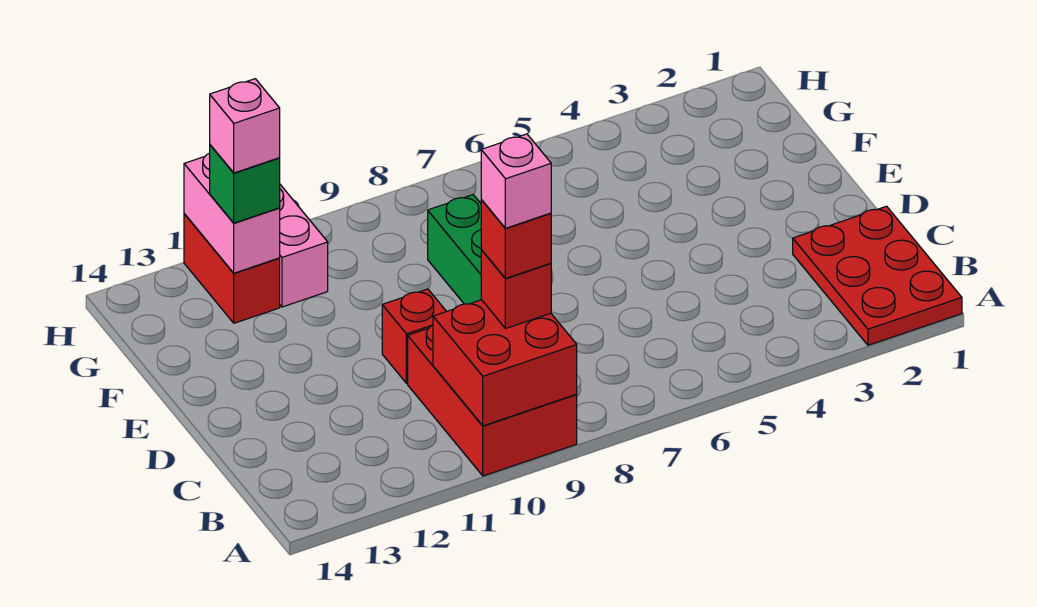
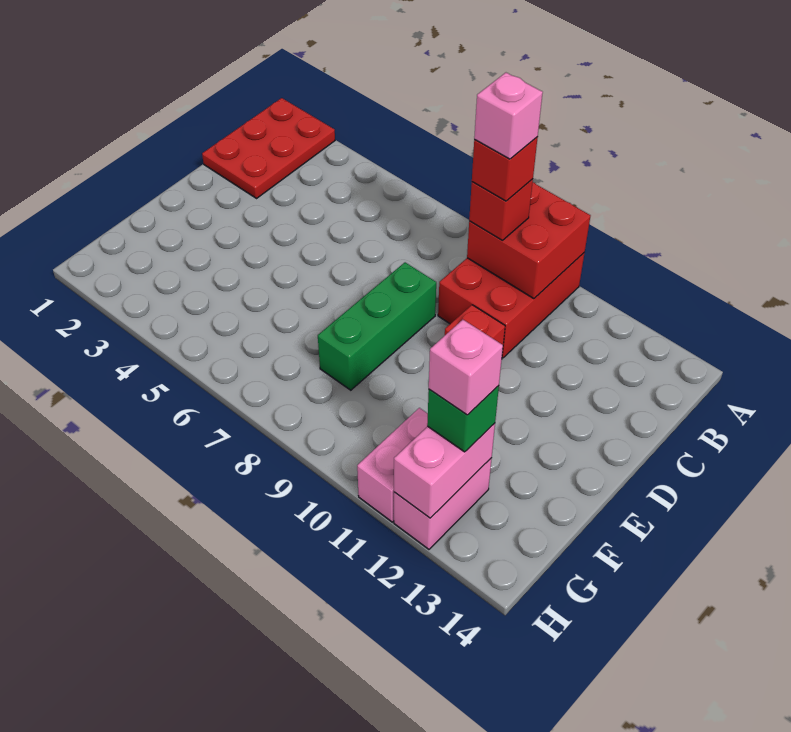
red brick G12:H12 level 1 -> pink brick G12:H12 level 1

